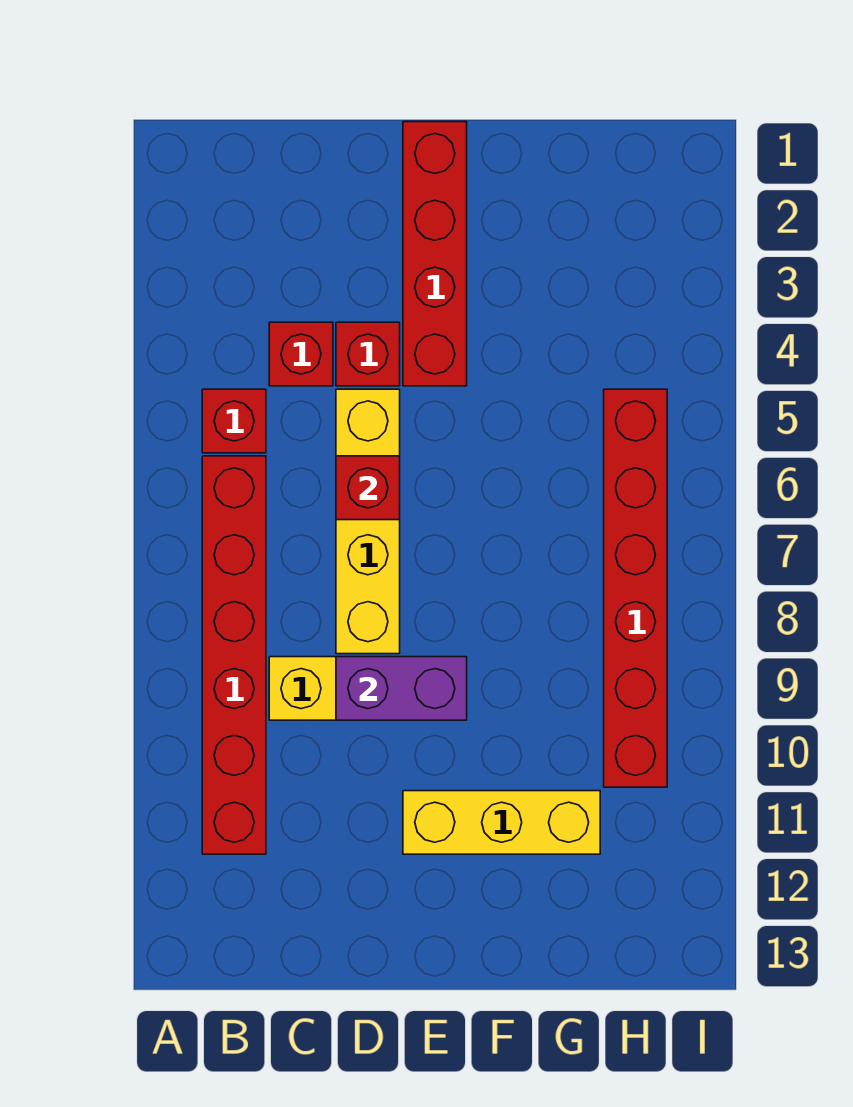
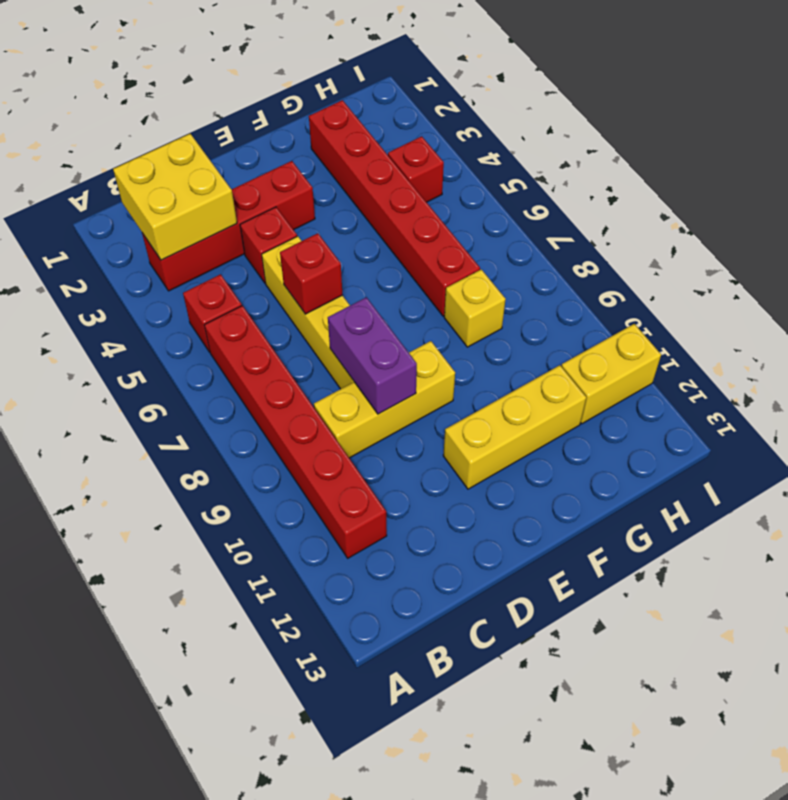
none -> yellow brick B2:C3 level 2
red brick C4 level 1 -> red brick H4 level 1
purple brick D9:E9 level 2 -> purple brick D8:D9 level 2
red brick E1:E4 level 1 -> red brick B3:E3 level 1
none -> yellow brick G8 level 1
red brick H5:H10 level 1 -> red brick G2:G7 level 1
none -> yellow brick H11:I11 level 1

